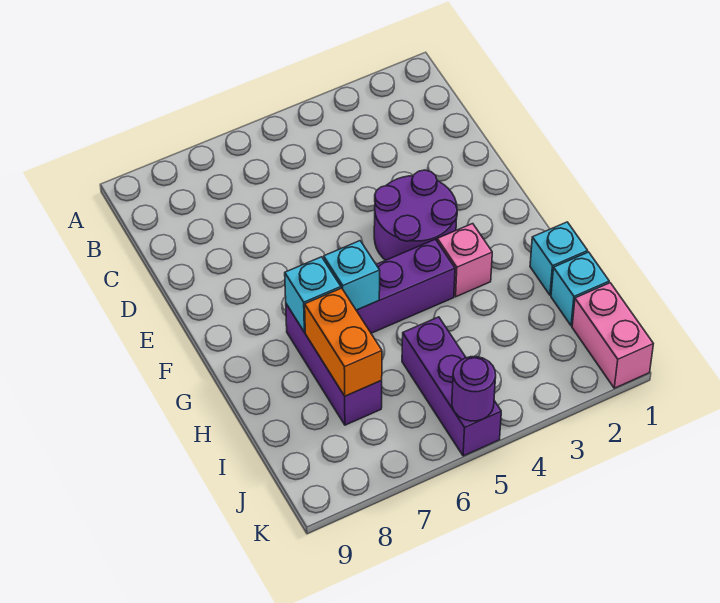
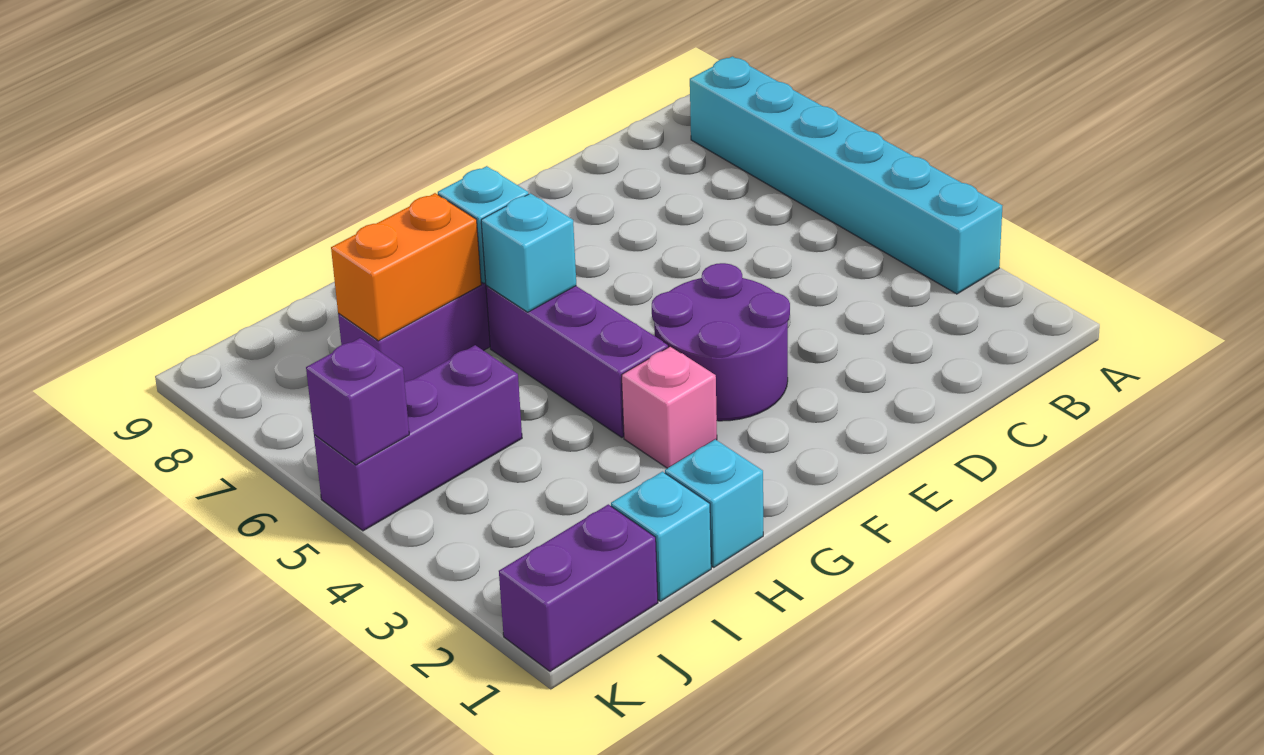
none -> cyan brick A3:A8 level 1
pink brick J1:K1 level 1 -> purple brick J1:K1 level 1
purple round brick K5 level 2 -> purple brick K5 level 2

